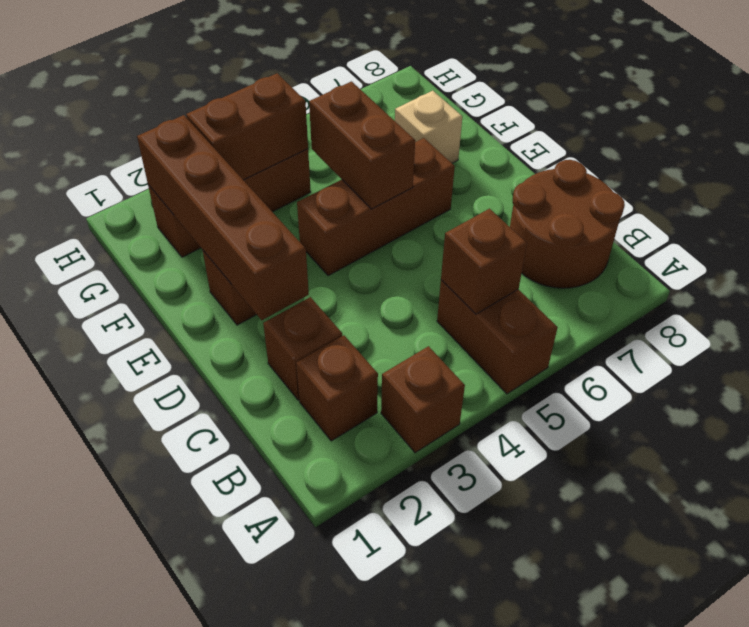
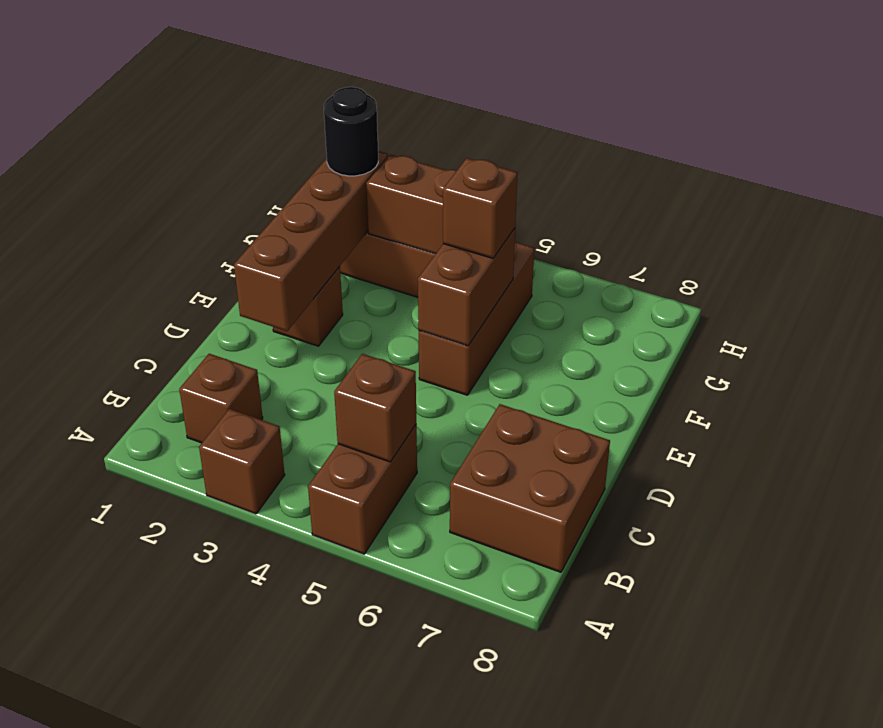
brown round brick B7:C8 level 1 -> brown brick B7:C8 level 1
brown brick C2 level 1 -> brown brick F5 level 3
brown brick E4:E6 level 1 -> brown brick E5:G5 level 1
tan brick F7 level 1 -> none
none -> black round brick G2 level 3

